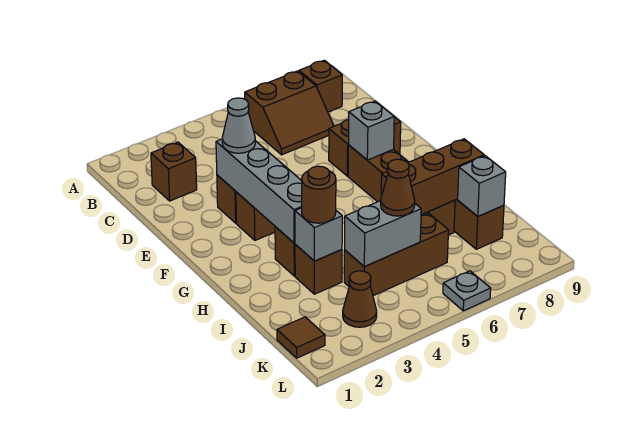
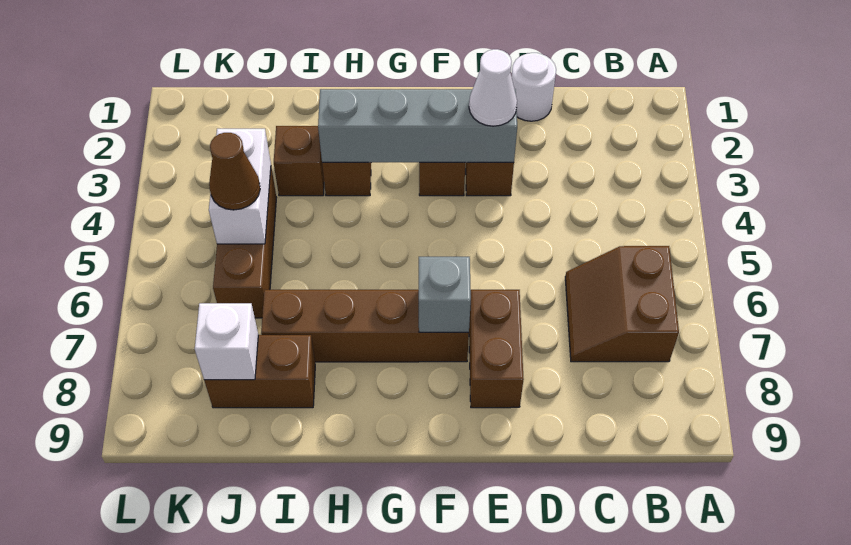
brown brick B8 level 1 -> none
brown brick C2 level 1 -> none
none -> white round brick D1 level 1
grey cone E3 level 3 -> white cone E3 level 3
grey brick I3 level 2 -> none
brown round brick I3 level 3 -> none
brown brick I6:I8 level 2 -> none
grey brick J4:J5 level 2 -> white brick J4:J5 level 2
grey brick J8 level 2 -> white brick J8 level 2
brown tile K1 level 1 -> none
brown cone K3 level 1 -> none
grey plate L6 level 1 -> none

